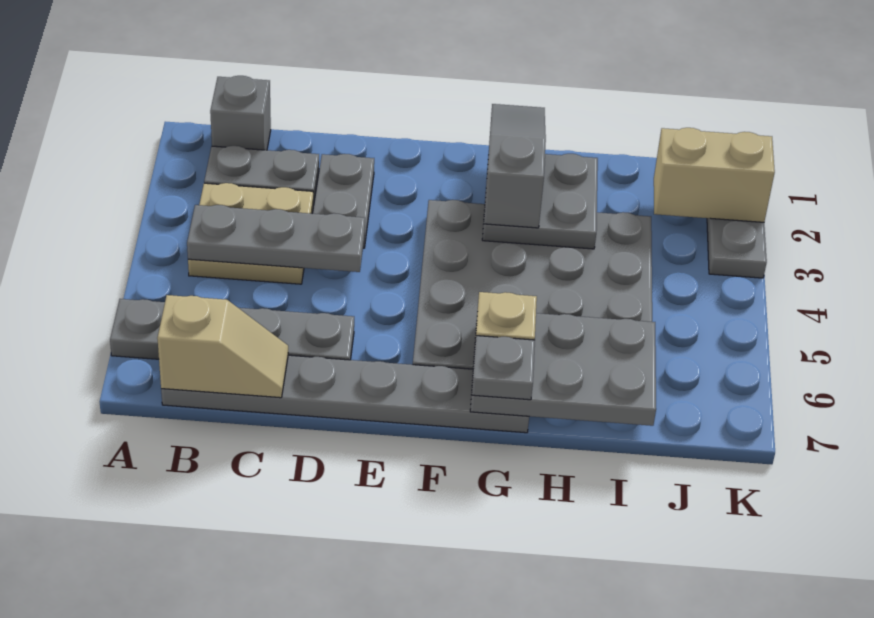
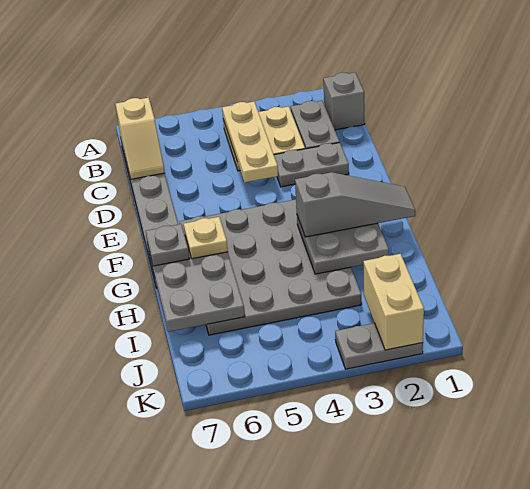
grey plate A6:D6 level 1 -> none
grey plate B4:D4 level 2 -> tan plate B4:D4 level 2

